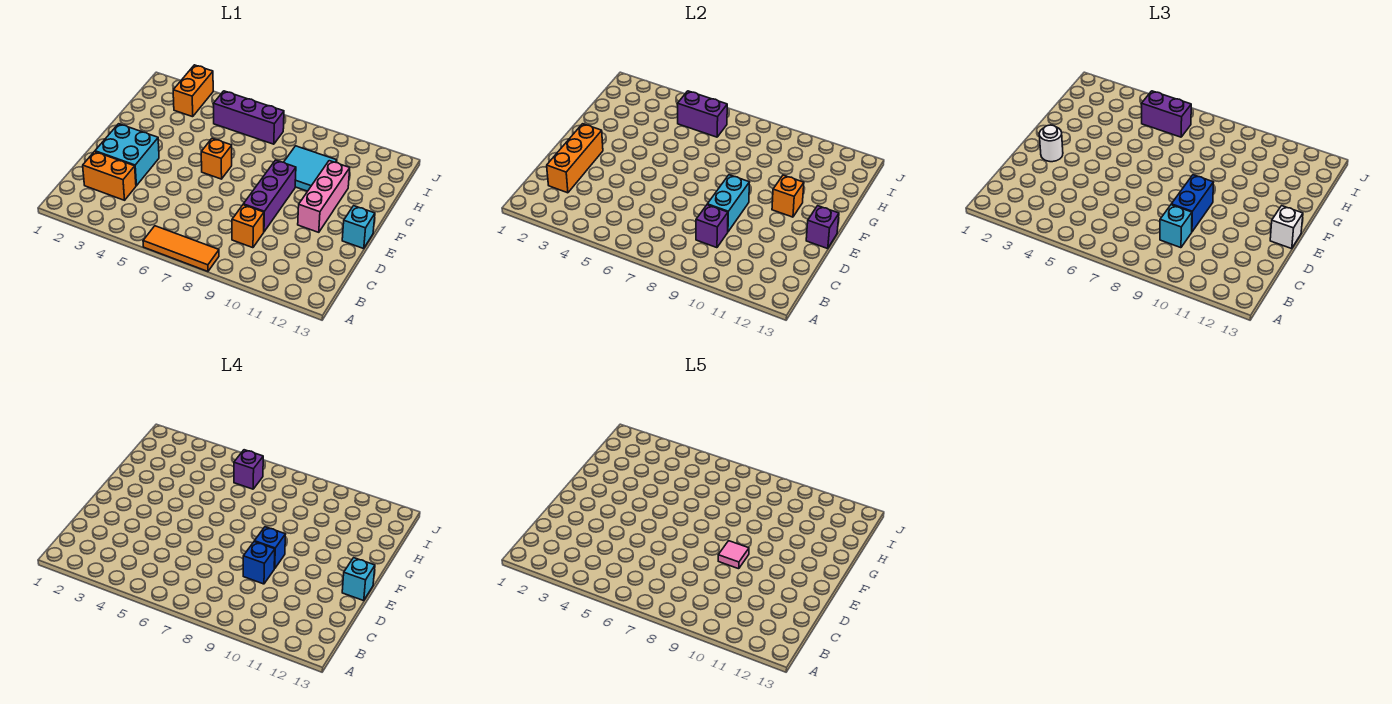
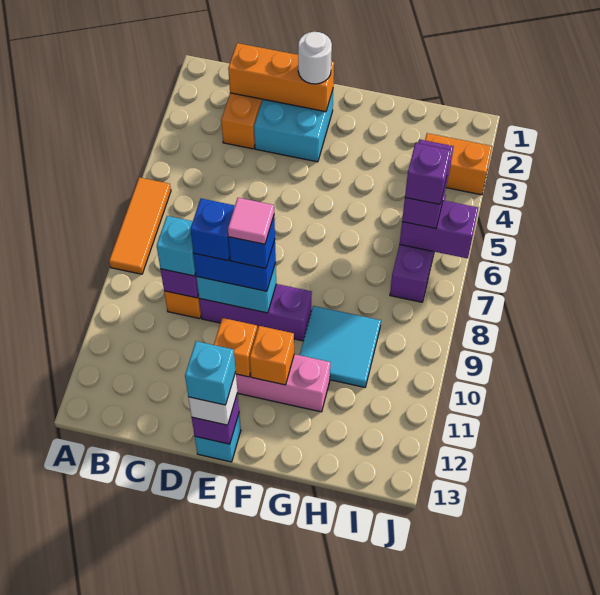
orange brick F6 level 1 -> orange brick E11 level 2
purple brick I5:I6 level 2 -> purple brick I6:J6 level 2

